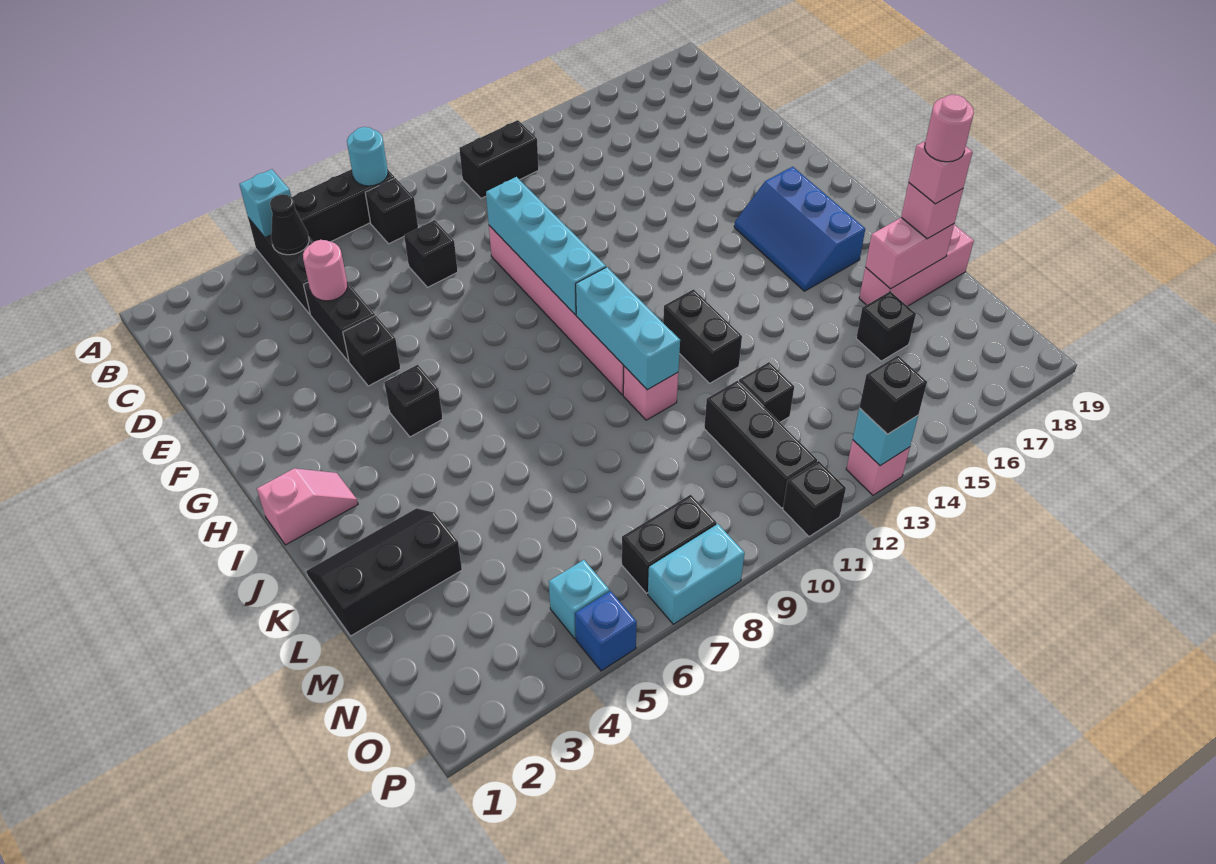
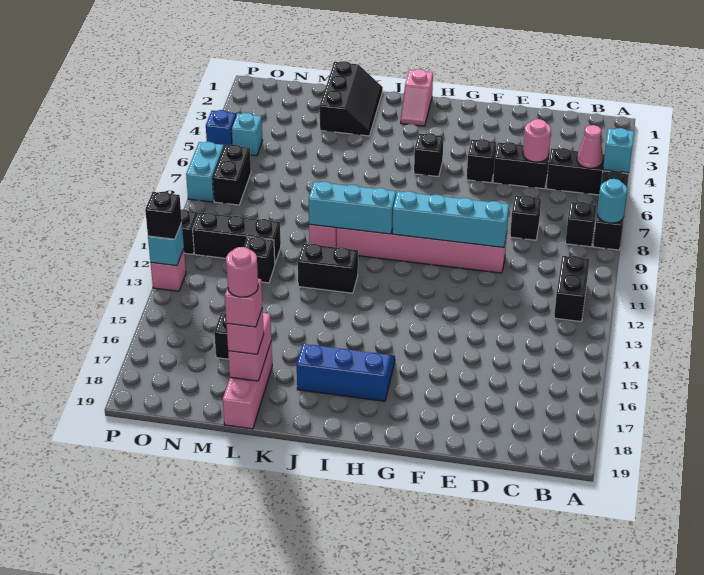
black cone B5 level 2 -> pink cone B5 level 2

